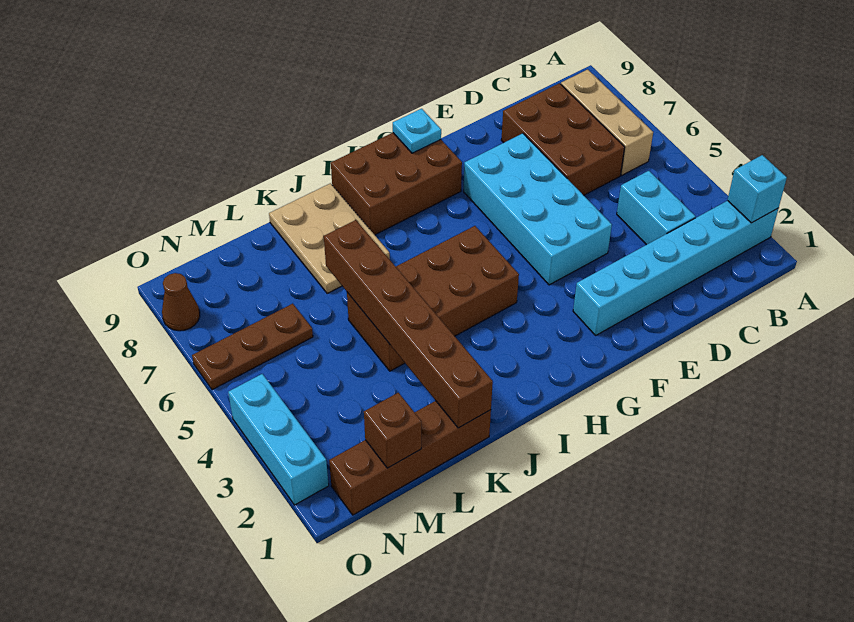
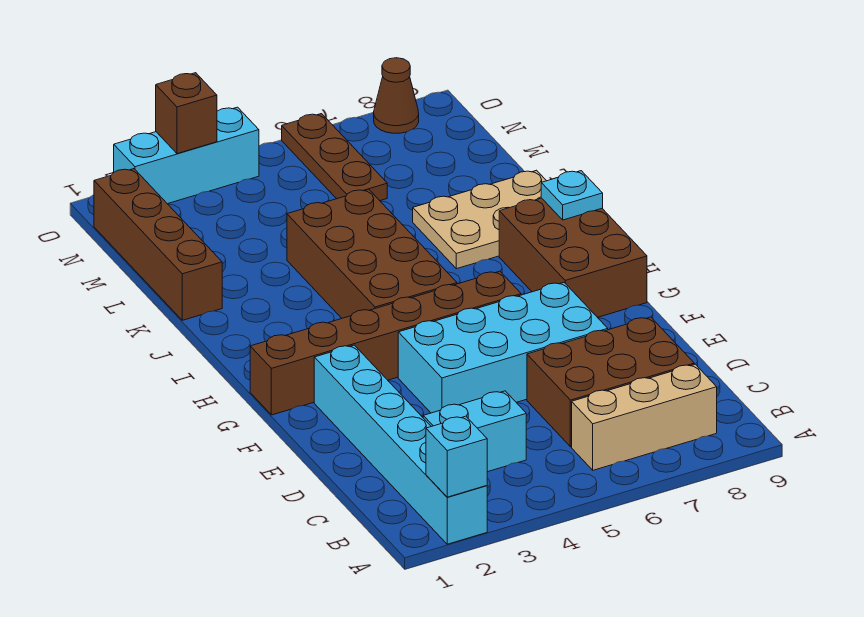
cyan plate G9 level 2 -> cyan plate I9 level 2
brown brick K1:K6 level 2 -> brown brick G1:G6 level 1
brown brick M1 level 2 -> brown brick O3 level 2

